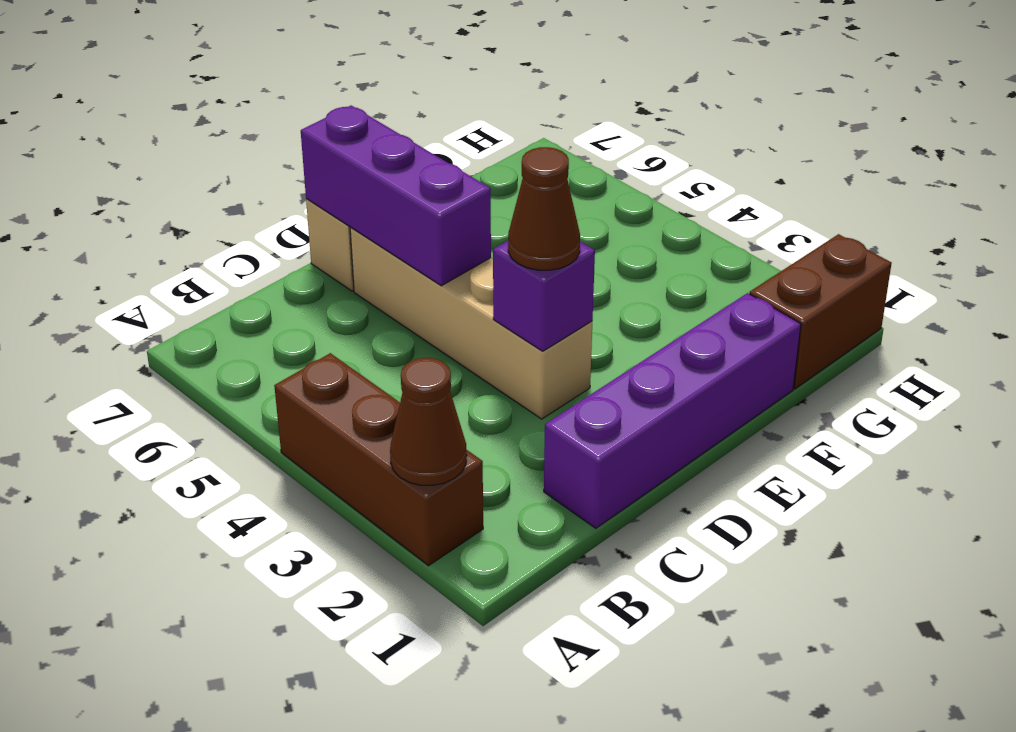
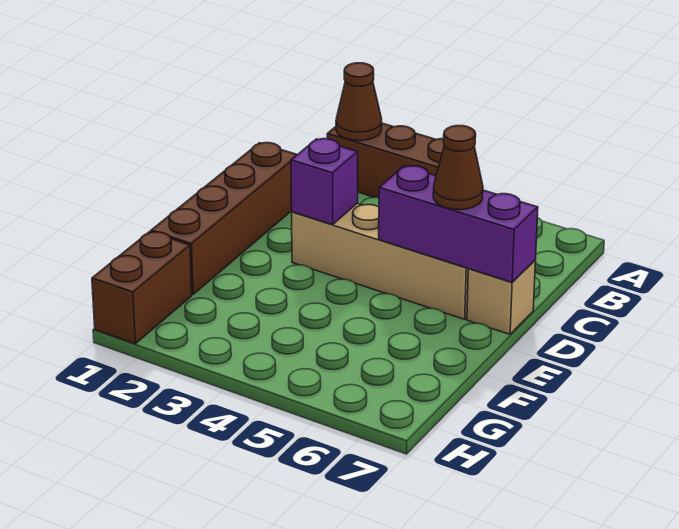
purple brick C1:F1 level 1 -> brown brick C1:F1 level 1
brown cone D3 level 3 -> brown cone D6 level 3

